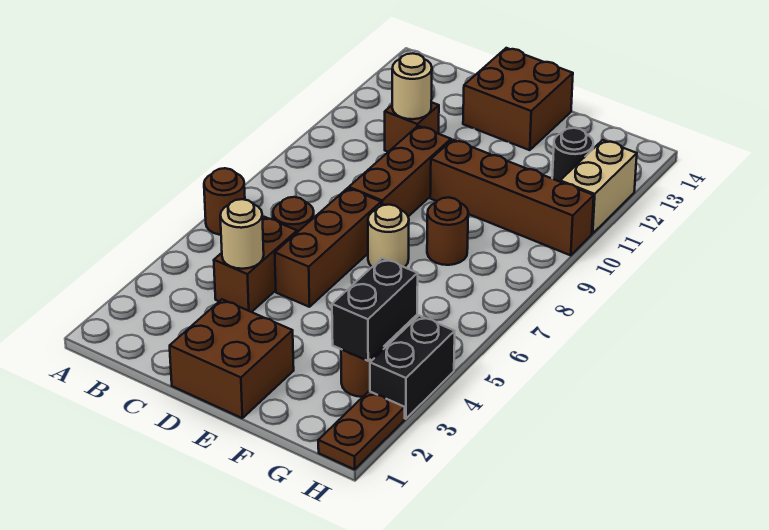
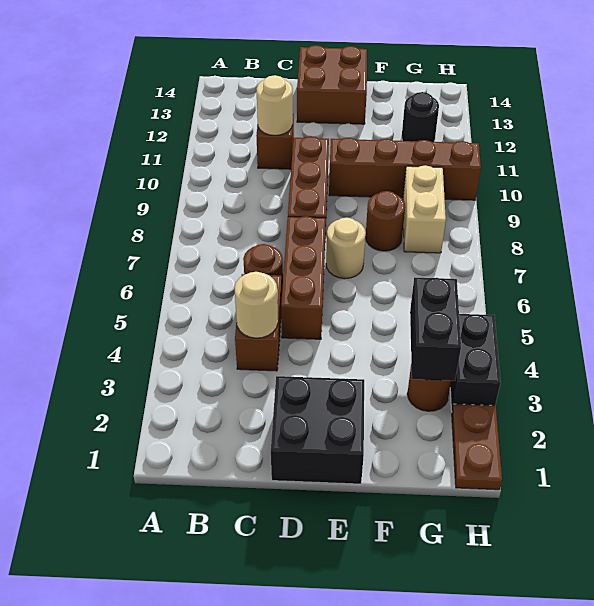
brown round brick A6 level 1 -> none
brown brick D1:E2 level 1 -> black brick D1:E2 level 1
tan brick H11:H12 level 1 -> tan brick G8:G9 level 1

